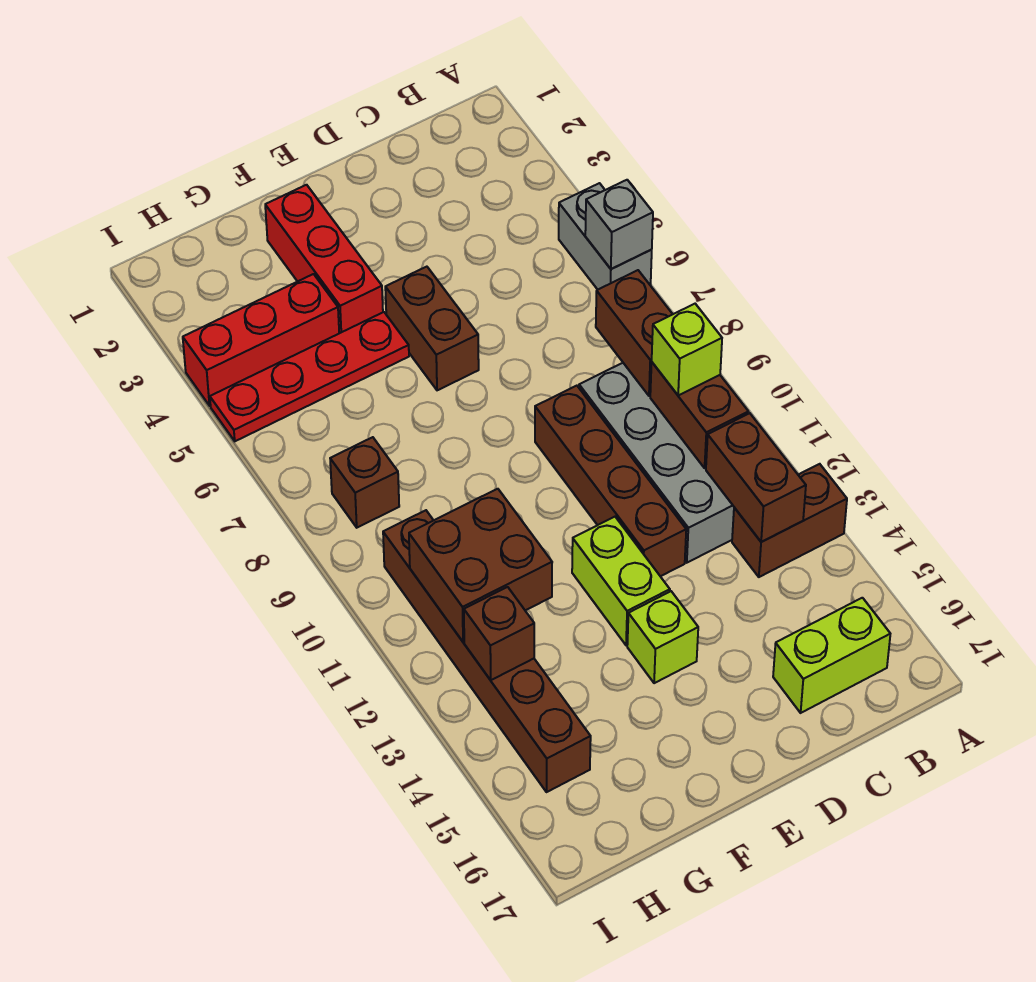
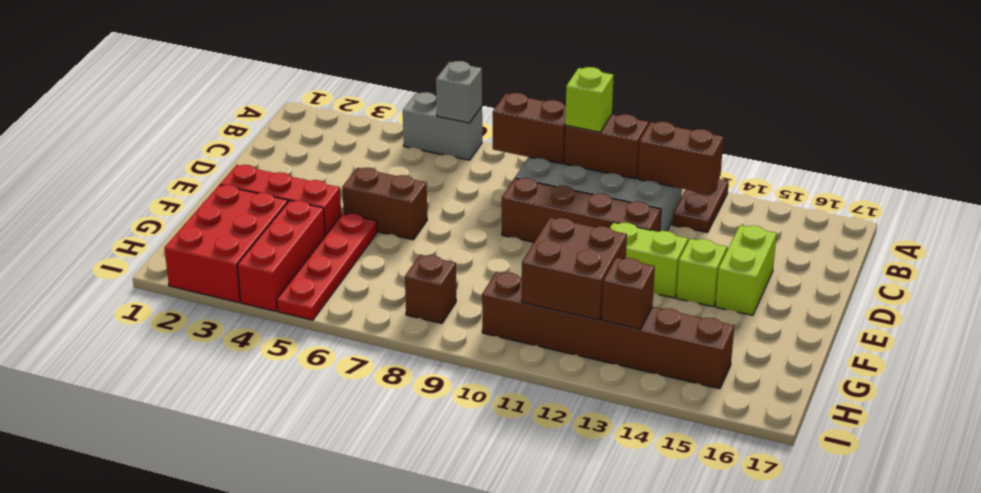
brown brick A13:B13 level 1 -> brown plate A13:B13 level 1
lime brick B16:C16 level 1 -> lime brick D15:E15 level 1
none -> red brick G2:I3 level 1

